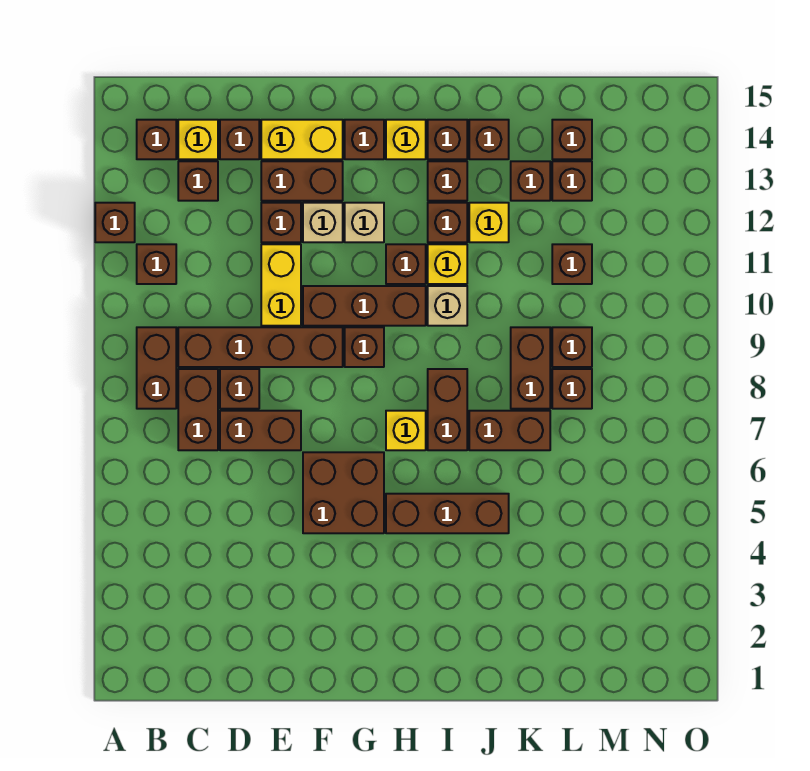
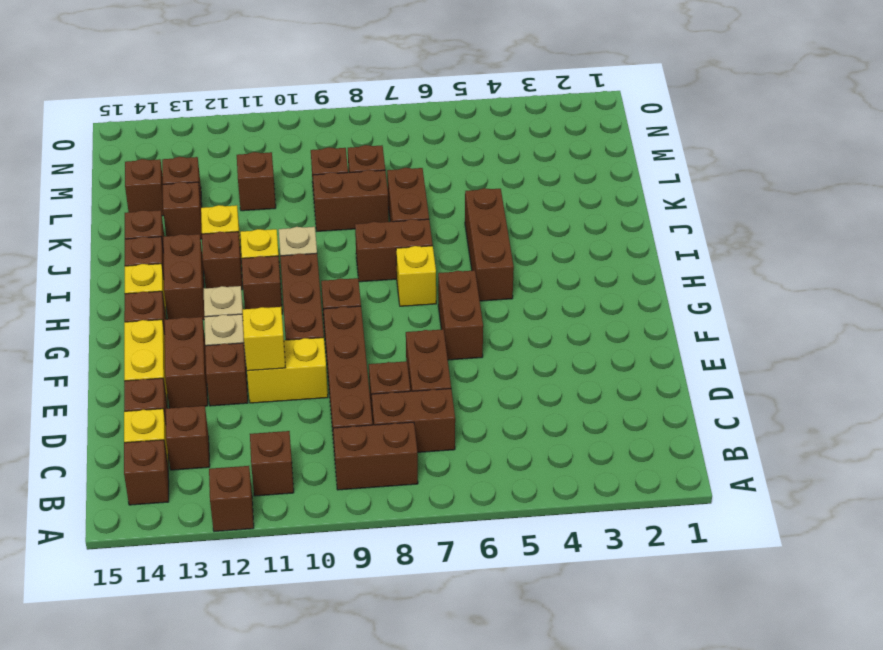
none -> yellow brick E11 level 2
brown brick F5:G6 level 1 -> brown brick F6:G6 level 1
brown brick I13 level 1 -> brown brick H13:I13 level 1

